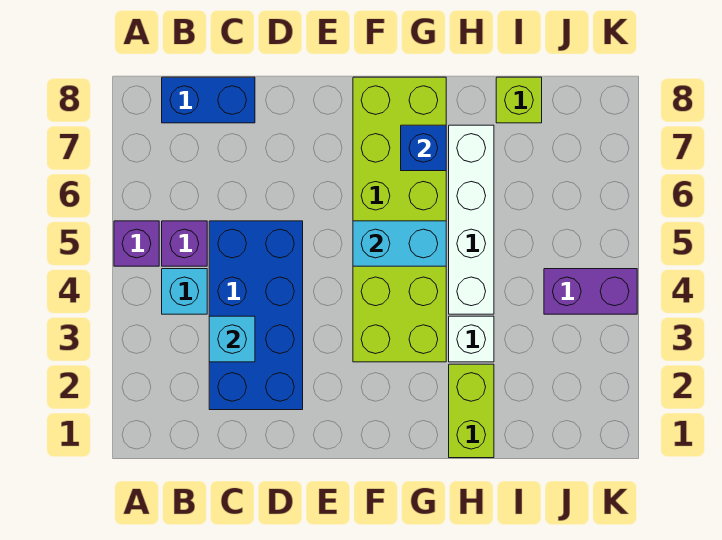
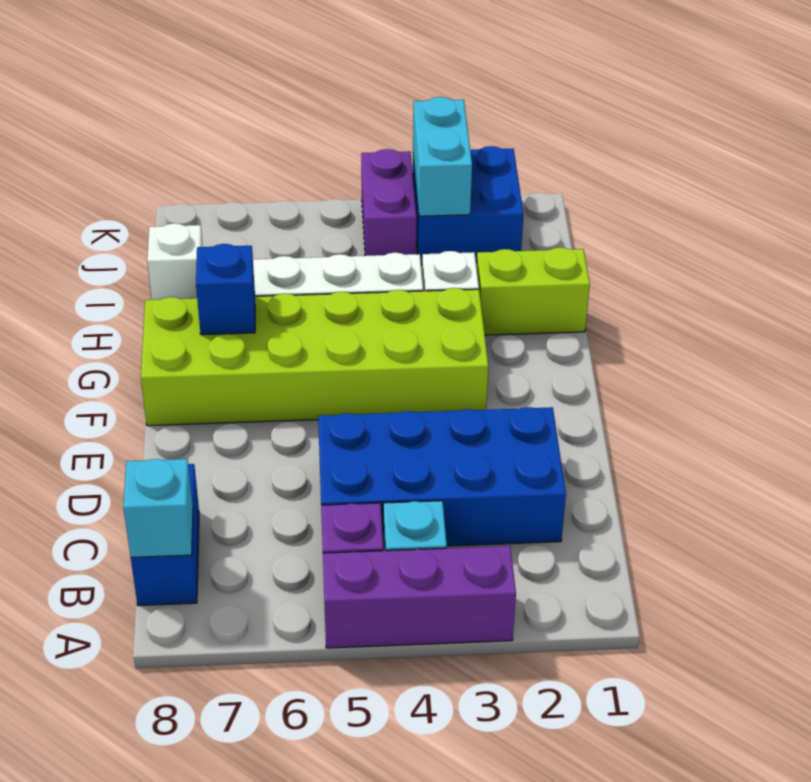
purple brick A5 level 1 -> purple brick A3:A5 level 1
cyan brick C3 level 2 -> cyan brick B8 level 2
cyan brick F5:G5 level 2 -> cyan brick J3:K3 level 2
lime brick I8 level 1 -> white brick I8 level 1
none -> blue brick J2:K3 level 1

